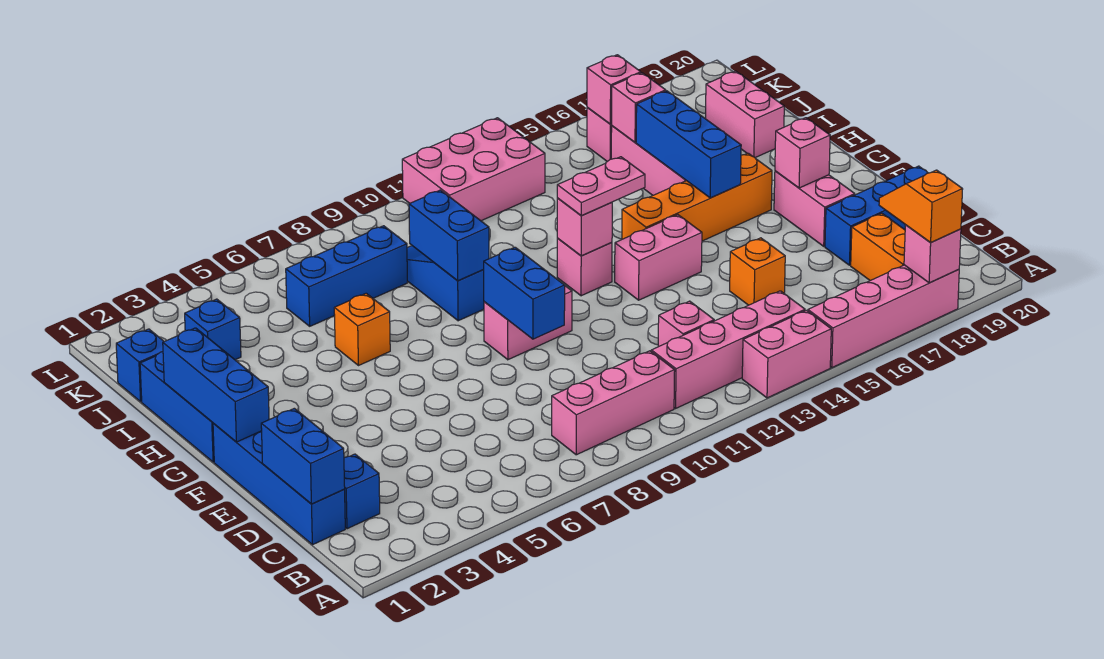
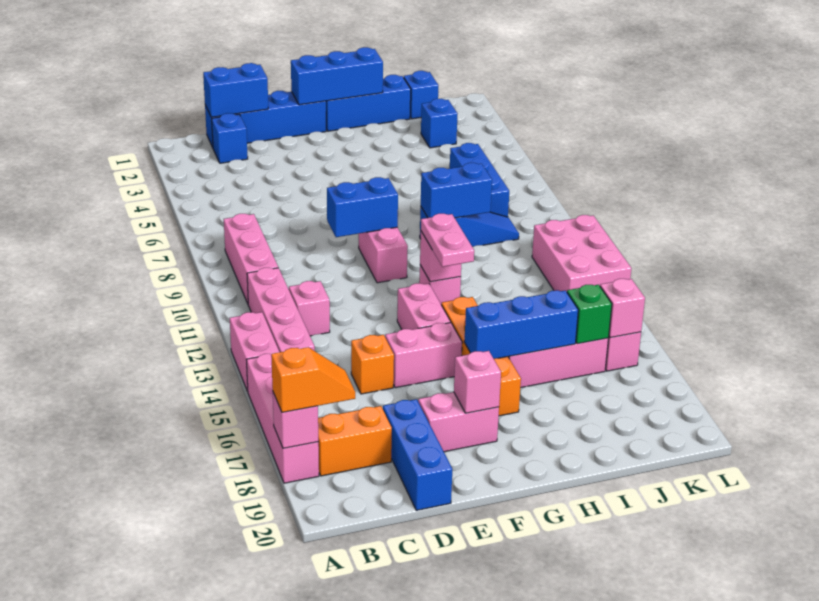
orange brick H6 level 1 -> none
pink brick I19:J19 level 1 -> pink brick E15:F15 level 1
pink brick J16 level 2 -> green brick J16 level 2

